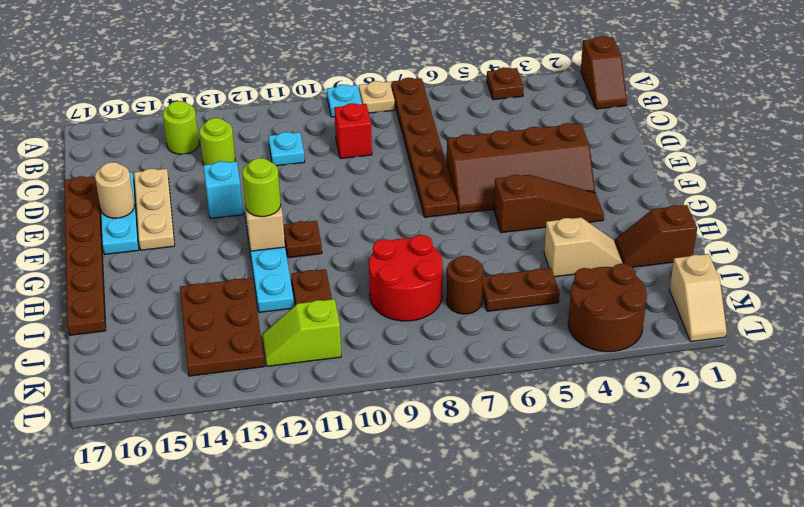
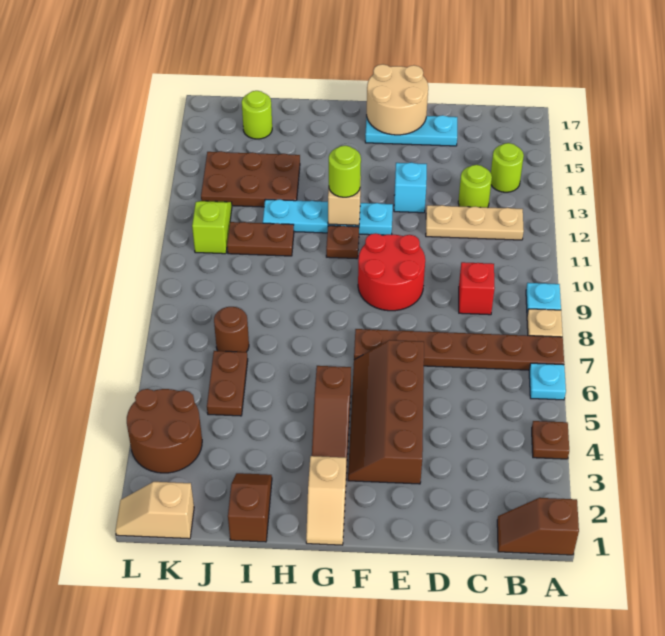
cyan plate C11 level 1 -> cyan plate A6 level 1
tan plate D15:F15 level 1 -> tan plate B12:D12 level 1
brown plate D17:I17 level 1 -> none
tan round brick E16 level 2 -> tan round brick E16:F17 level 2
tan slope I3:I4 level 1 top 4 -> tan slope G1:G2 level 1 top 2
red round brick I8:J9 level 1 -> red round brick E9:F10 level 1
none -> lime round brick J16 level 1

